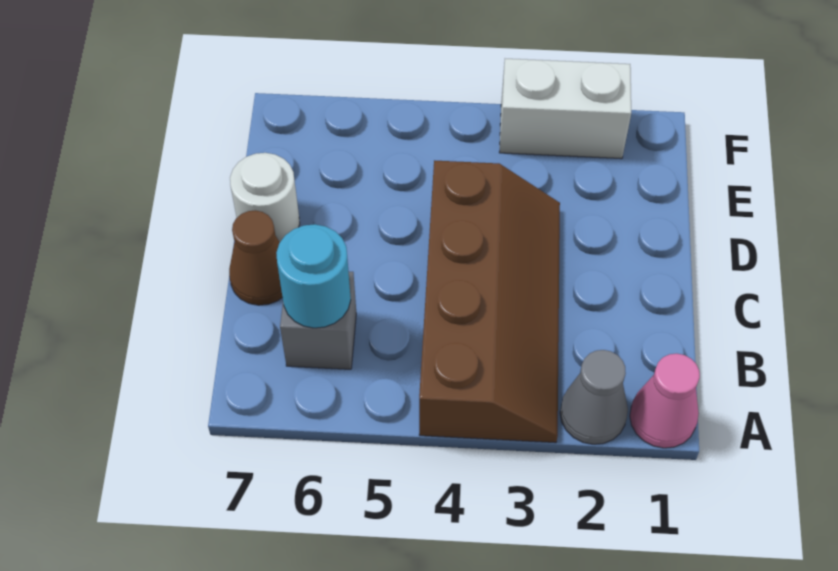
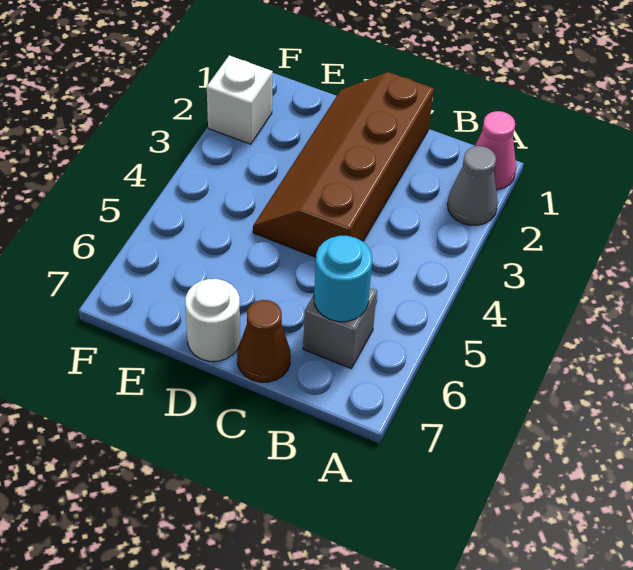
brown slope A3:D4 level 1 top 4 -> brown slope C1:D4 level 1 top C
white brick F2:F3 level 1 -> white brick F2 level 1

